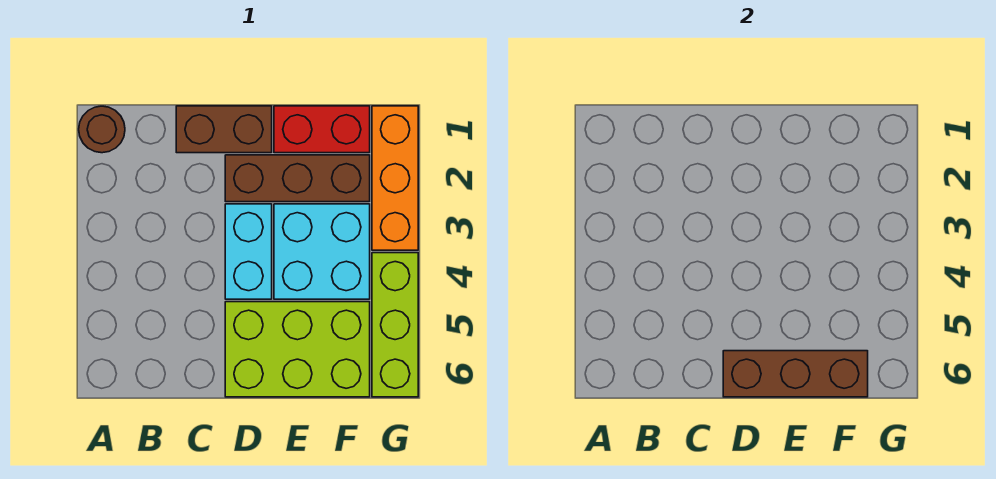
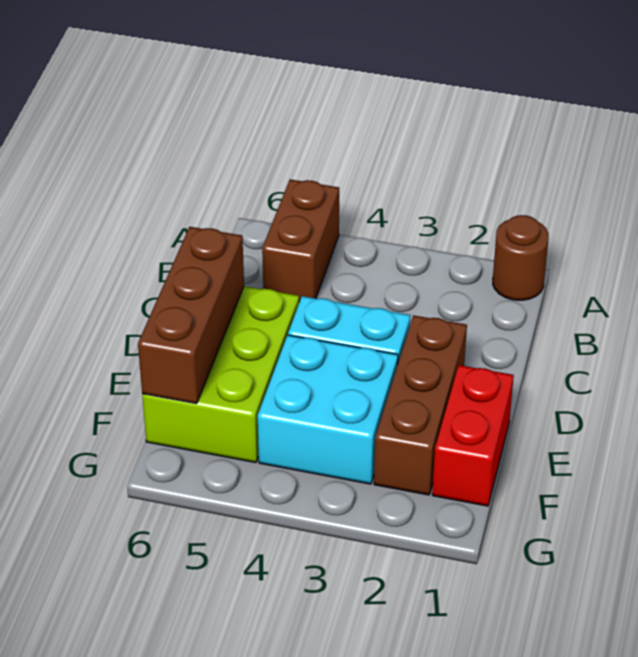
brown brick C1:D1 level 1 -> brown brick A5:B5 level 1
orange brick G1:G3 level 1 -> none
lime brick G4:G6 level 1 -> none

